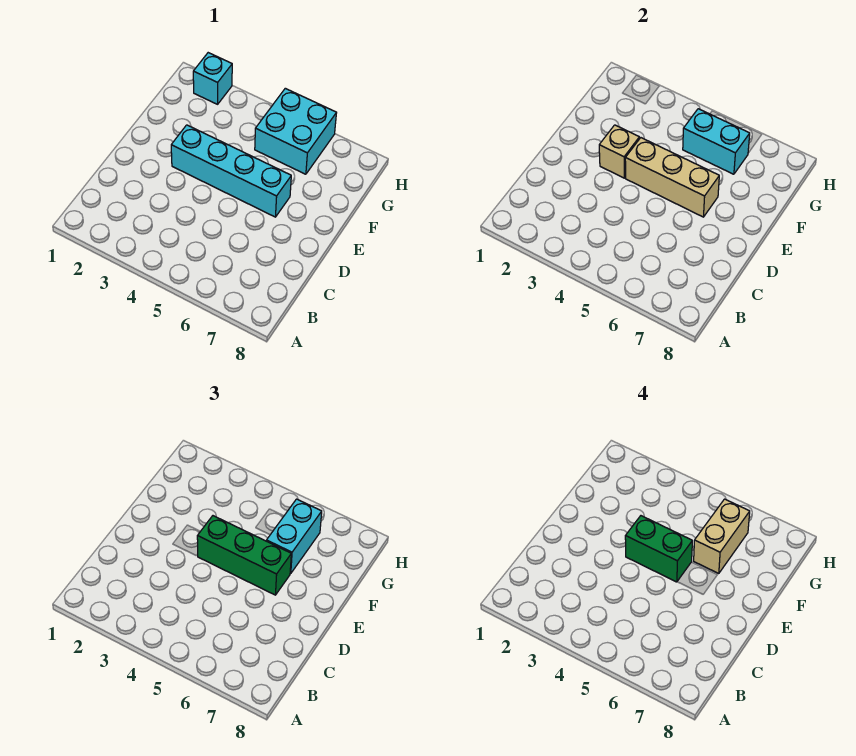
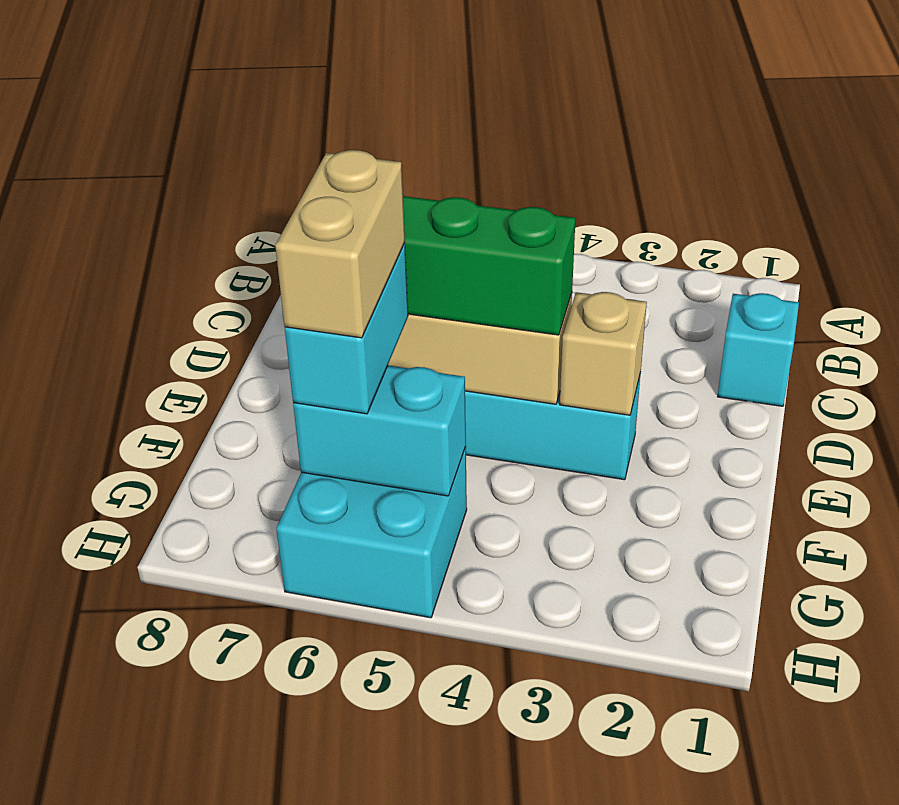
green brick E4:E5 level 4 -> none
cyan brick H2 level 1 -> cyan brick C1 level 1

